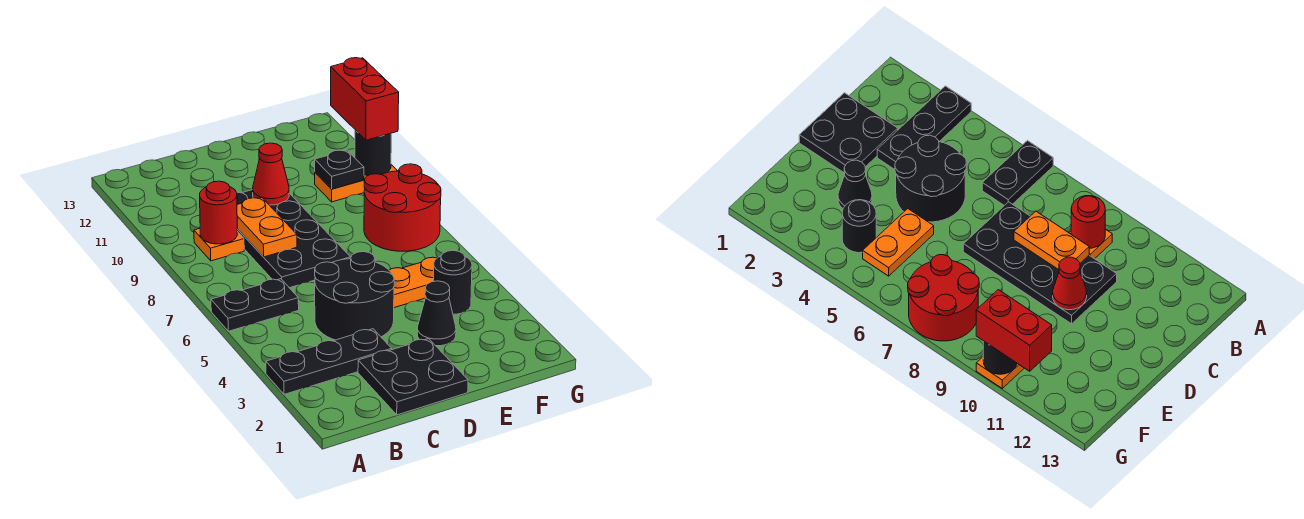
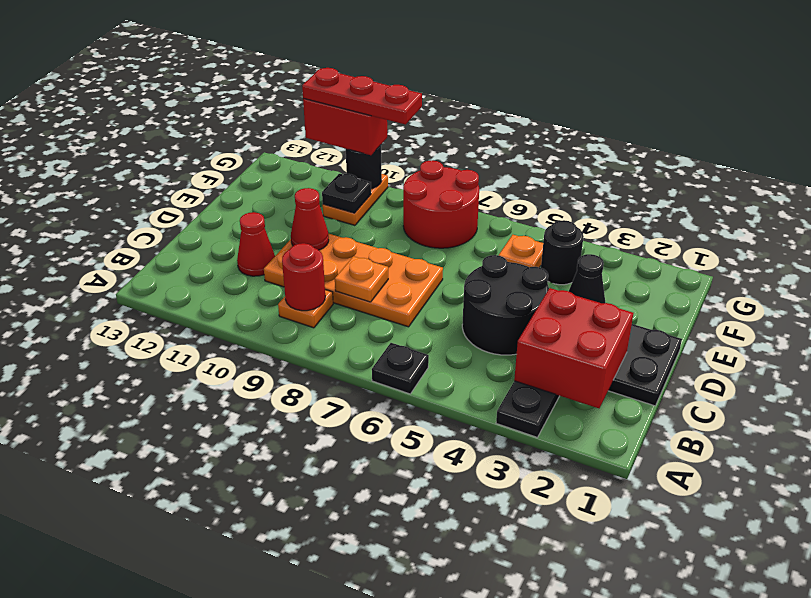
black plate A6:B6 level 1 -> black plate A6 level 1
none -> red brick B2:C3 level 2
black plate C7:D10 level 1 -> orange plate C7:D10 level 1
orange plate C8:C9 level 2 -> orange plate C8 level 2
none -> red cone C11 level 1
orange plate E5:F5 level 1 -> orange plate F5 level 1
none -> red plate G9:G11 level 4

